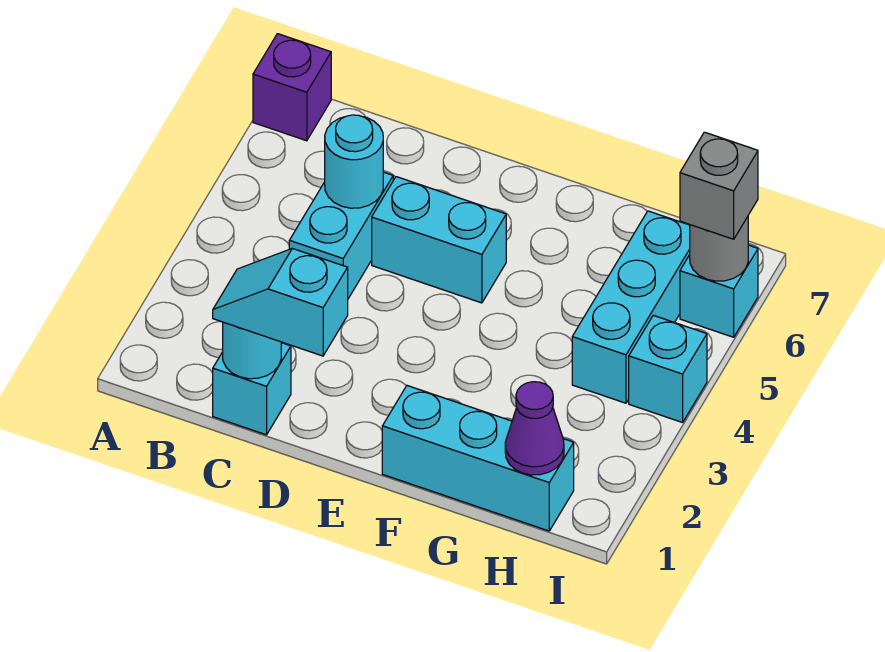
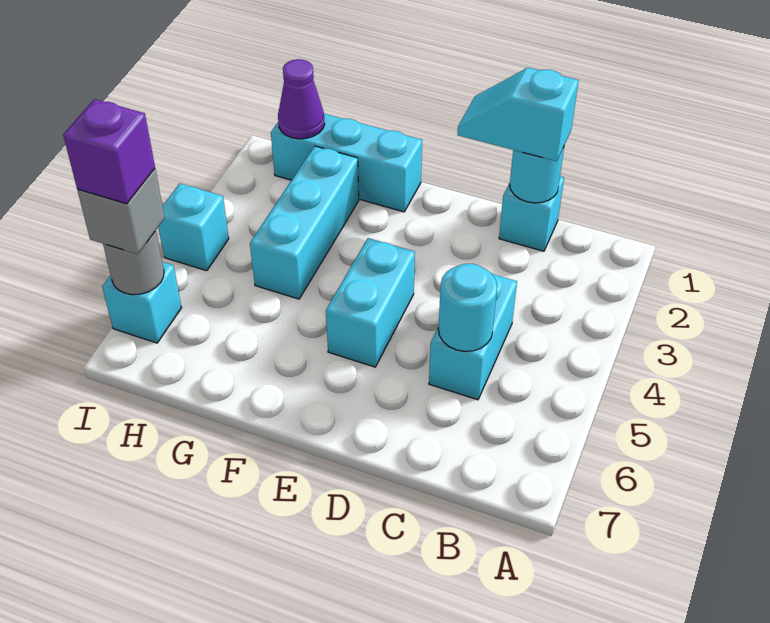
purple brick A7 level 1 -> purple brick I6 level 4
cyan slope C1:D1 level 3 top D -> cyan slope C1:D1 level 3 top C
cyan brick D5:E5 level 1 -> cyan brick E4:E5 level 1
cyan brick H4:H6 level 1 -> cyan brick G2:G4 level 1

